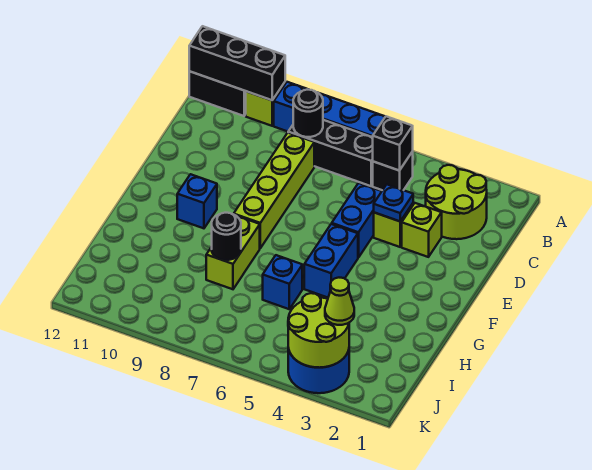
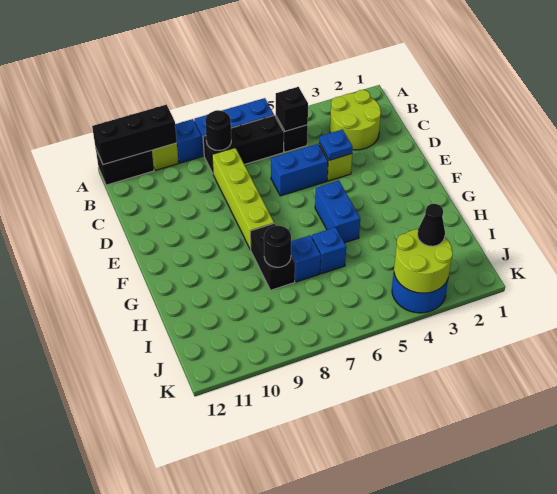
lime brick D3 level 1 -> none
blue brick D5:E5 level 1 -> blue brick D5:D6 level 1
blue brick F10 level 1 -> blue brick H7 level 1
lime brick G8:H8 level 1 -> black brick G8:H8 level 1
lime cone J3 level 3 -> black cone J3 level 3

